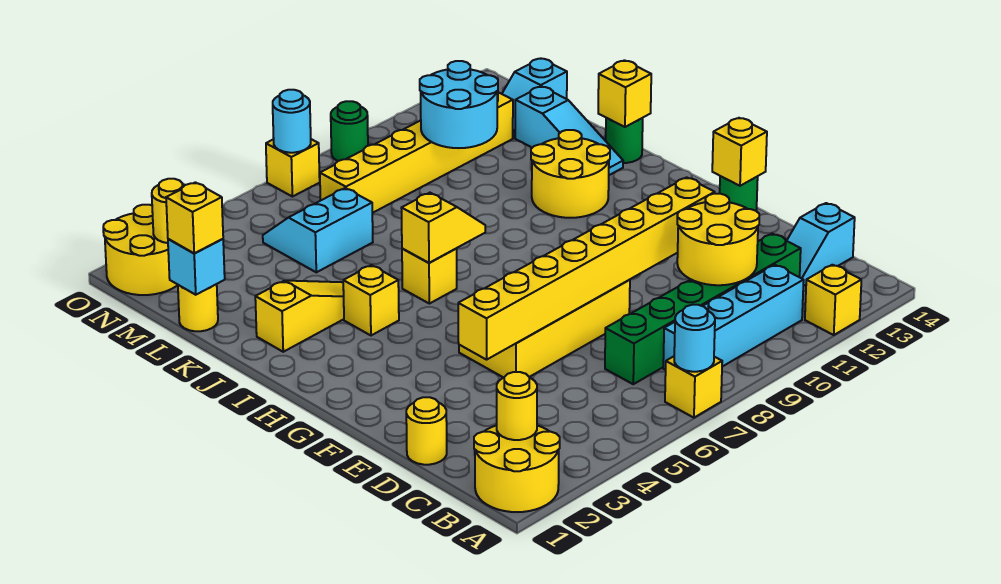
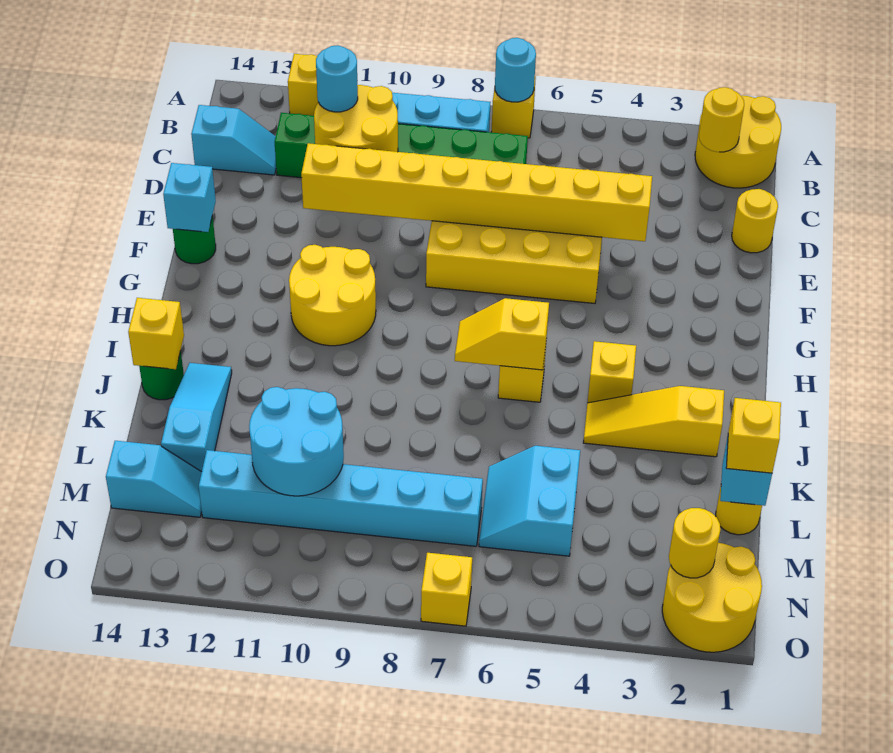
yellow brick F14 level 2 -> cyan brick F14 level 2
yellow round brick I11:J12 level 1 -> yellow round brick G10:H11 level 1
cyan slope L5:M6 level 1 top L -> cyan slope L5:M6 level 1 top 5
yellow brick M7:M12 level 1 -> cyan brick M7:M12 level 1
cyan round brick O7 level 2 -> cyan round brick C11 level 3
green round brick O9 level 1 -> none

